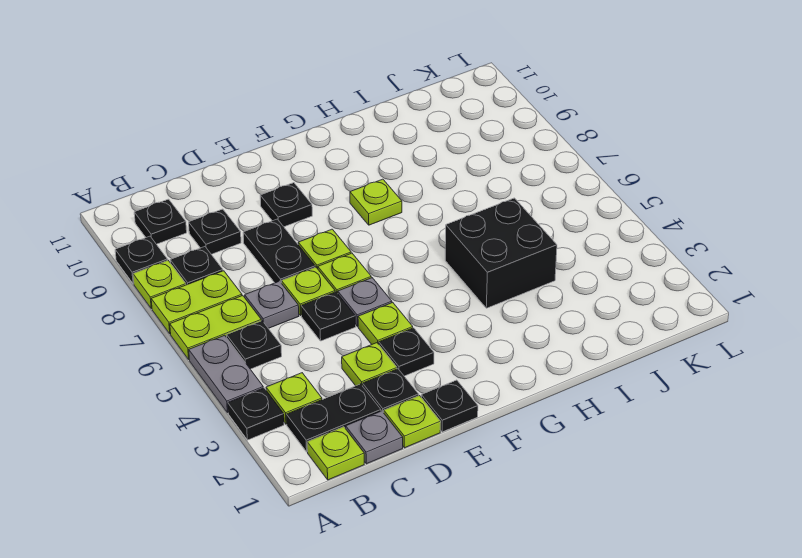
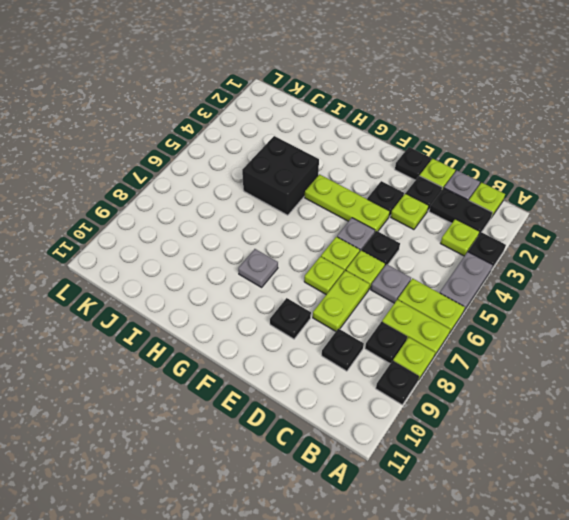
black plate B5 level 1 -> none
black plate B10 level 1 -> none
black plate D7:D8 level 1 -> lime plate D7:D8 level 1
lime plate E4 level 1 -> lime plate E4:G4 level 1
lime plate G8 level 1 -> grey plate G8 level 1

